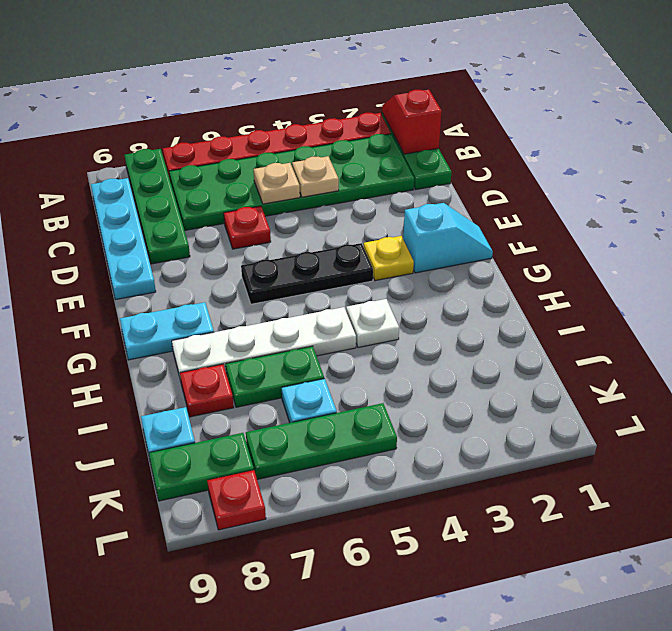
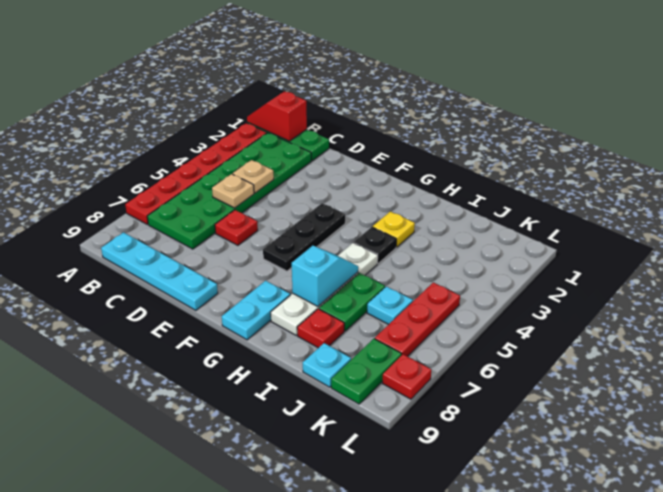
green plate A8:D8 level 1 -> none
cyan slope F1:F2 level 1 top 2 -> cyan slope H6:H7 level 2 top 7
yellow plate F3 level 1 -> yellow plate H3 level 1
white plate H4 level 1 -> black plate H4 level 1
green plate K5:K7 level 1 -> red plate K5:K7 level 1

